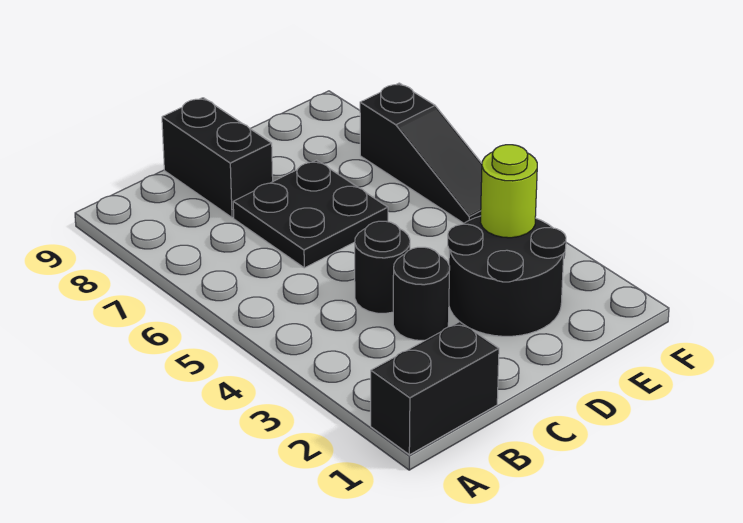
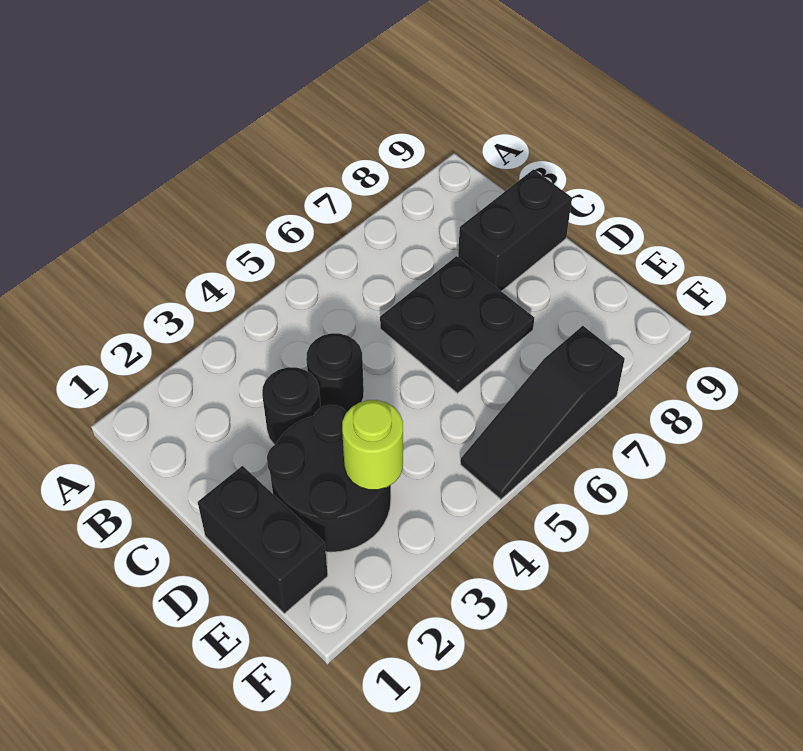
black brick A1:B1 level 1 -> black brick D1:E1 level 1

